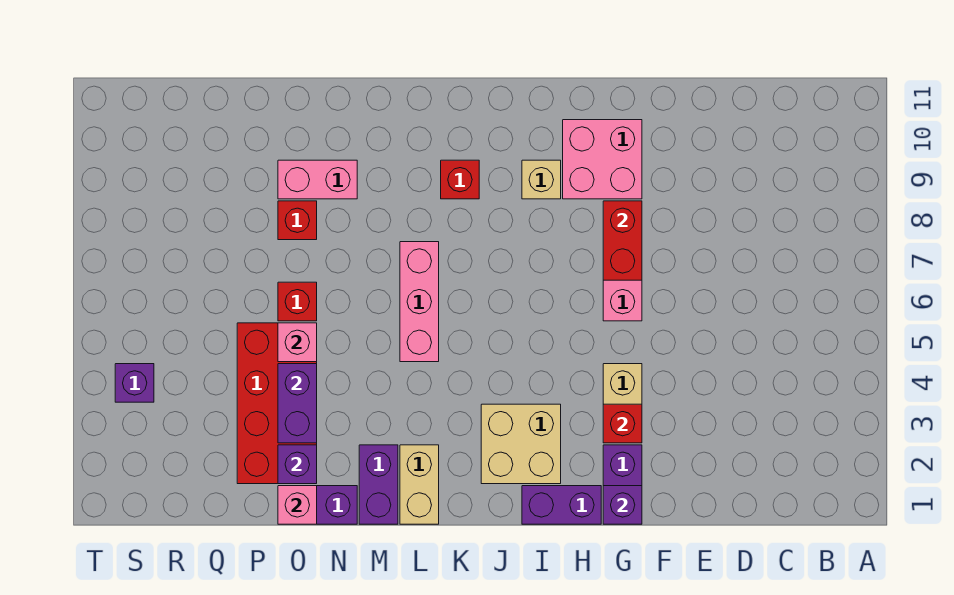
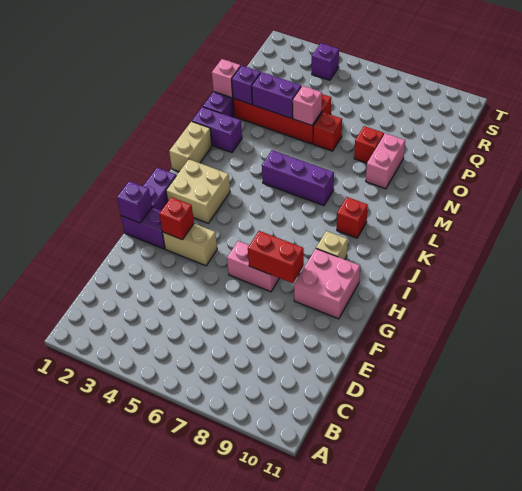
tan brick L1:L2 level 1 -> tan brick K1:L1 level 1
pink brick L5:L7 level 1 -> purple brick L5:L7 level 1

